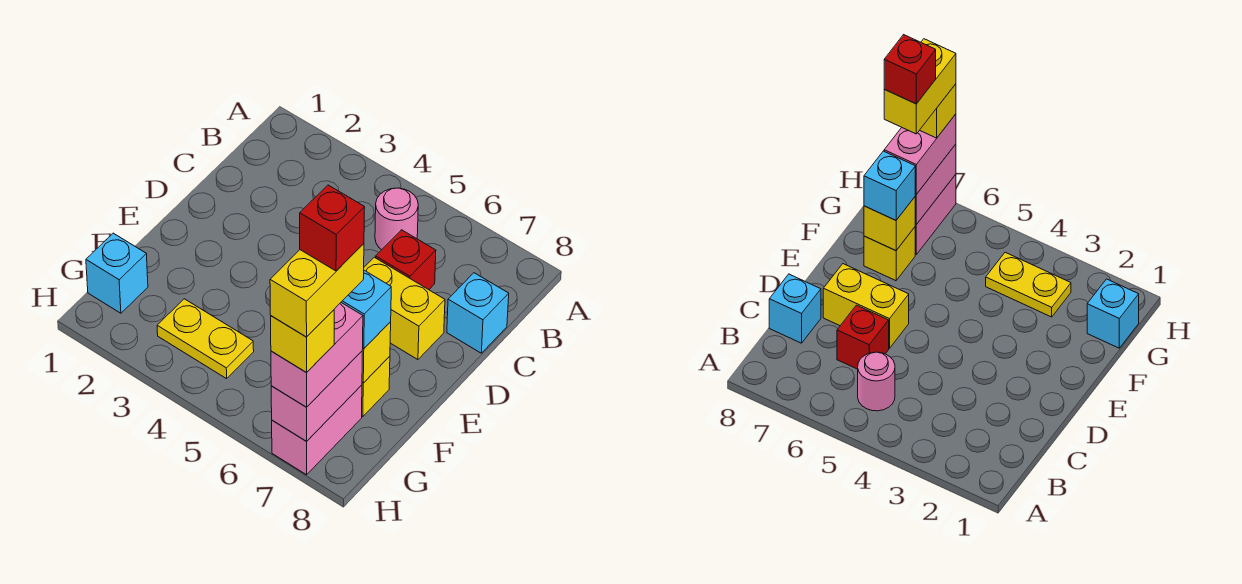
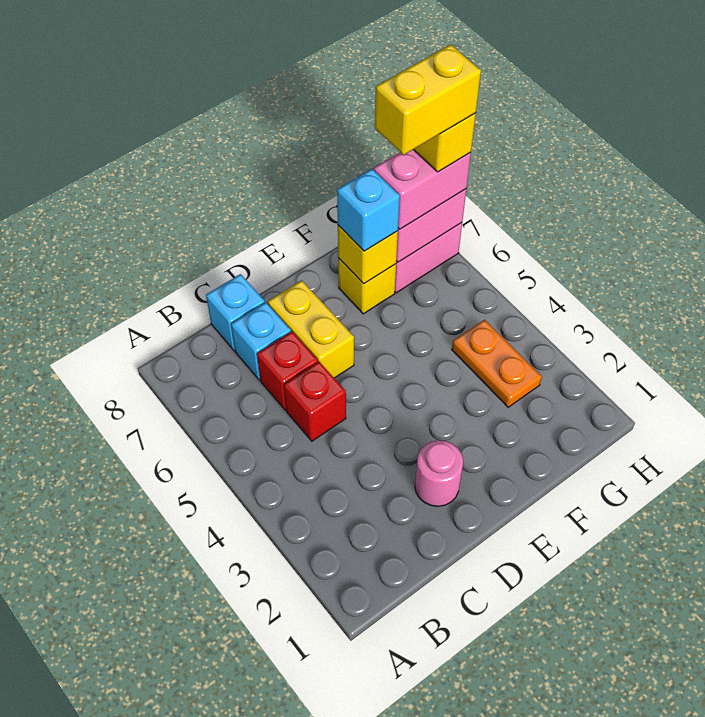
pink round brick B5 level 1 -> pink round brick D2 level 1
cyan brick G1 level 1 -> cyan brick C7 level 1
yellow plate G3:G4 level 1 -> orange plate G3:G4 level 1
red brick G7 level 6 -> red brick C5 level 1

